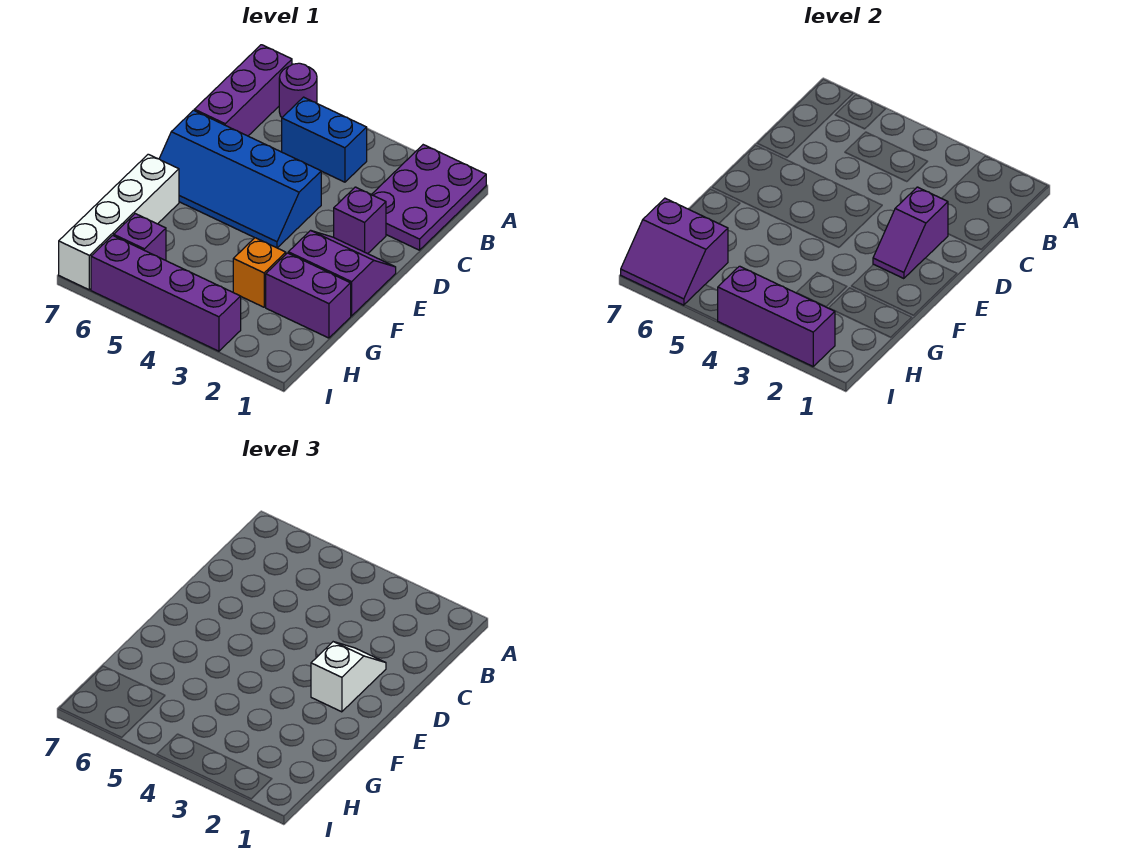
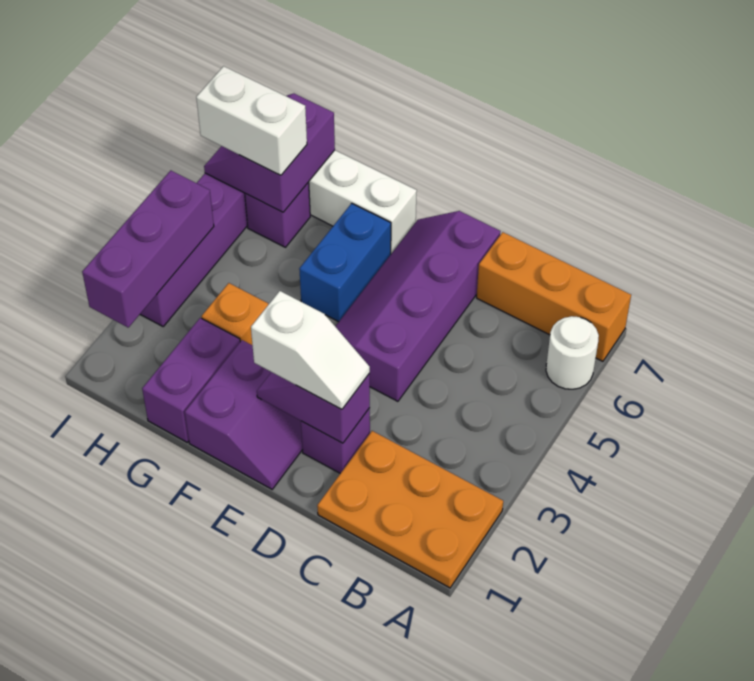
purple plate A1:C2 level 1 -> orange plate A1:C2 level 1
purple round brick A6 level 1 -> white round brick A6 level 1
purple brick A7:C7 level 1 -> orange brick A7:C7 level 1
blue brick B4:B5 level 1 -> blue brick F5:F6 level 1
blue slope D4:E7 level 1 top D -> purple slope D4:E7 level 1 top D
none -> white brick H6:I6 level 3

